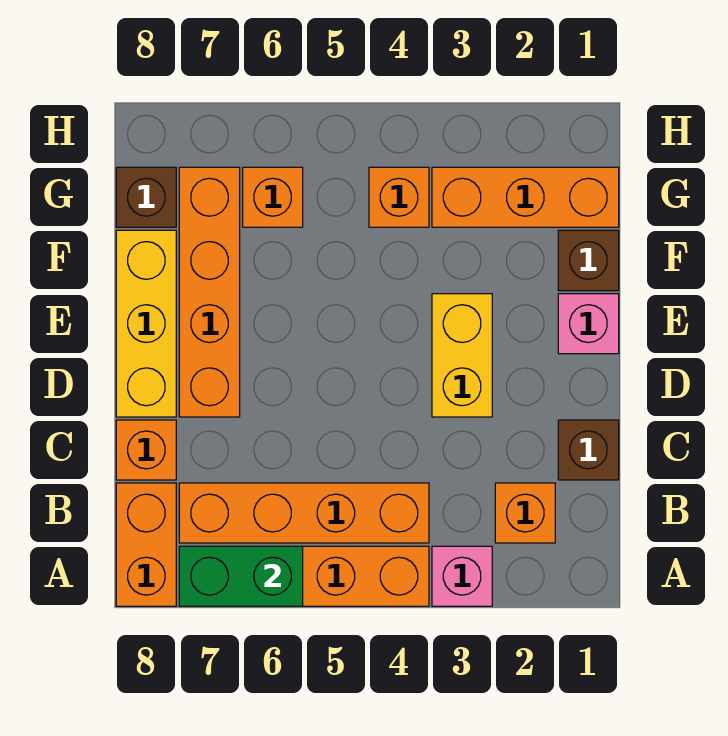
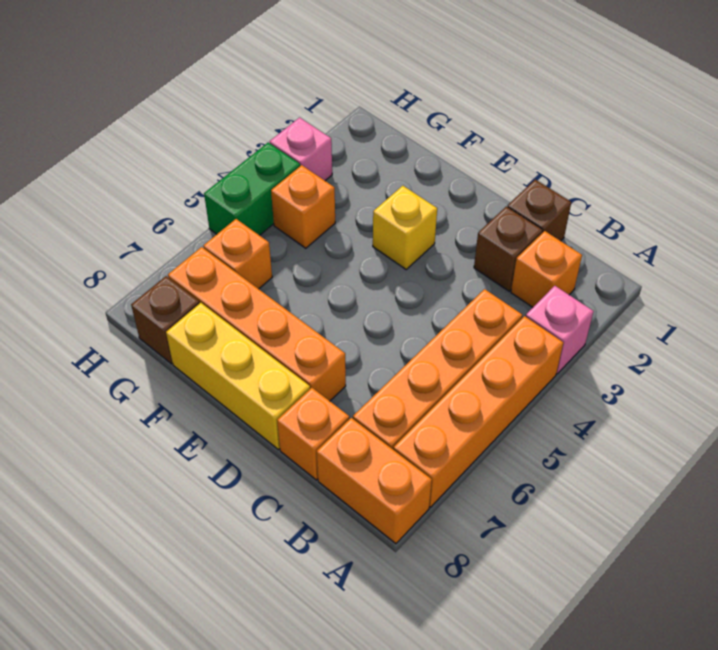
green brick A6:A7 level 2 -> green brick H4:H5 level 1
yellow brick D3:E3 level 1 -> yellow brick E3 level 1
pink brick E1 level 1 -> pink brick H3 level 1
brown brick F1 level 1 -> brown brick C2 level 1
orange brick G1:G3 level 1 -> none

